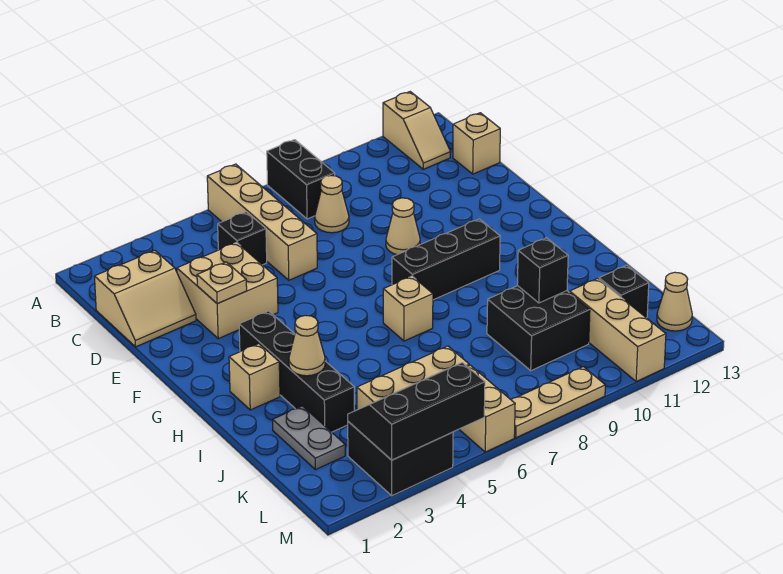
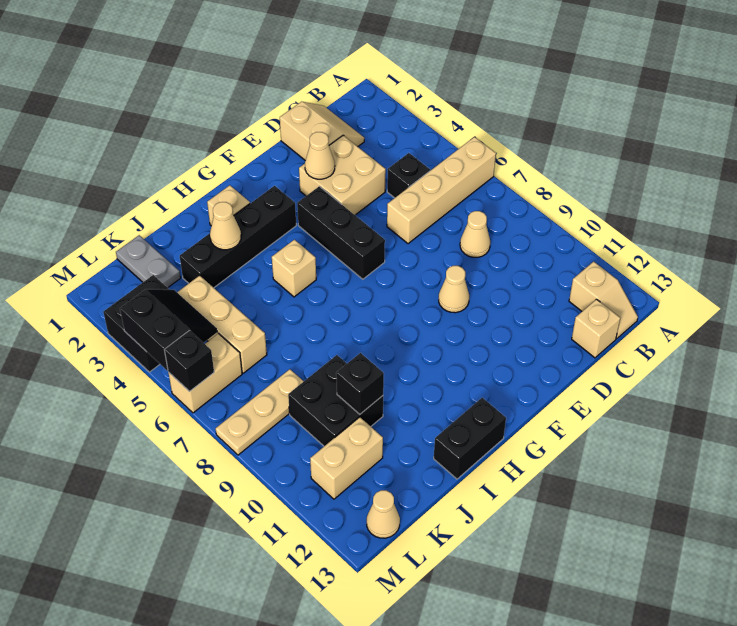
black brick A8:B8 level 1 -> black brick H13:I13 level 1
tan slope A12:B12 level 1 top A -> tan slope B12:B13 level 1 top 12
tan slope C1:D2 level 1 top C -> tan slope C1:D2 level 1 top D
tan plate E3 level 2 -> tan cone E3 level 2
black brick G8:G10 level 1 -> black brick F4:F6 level 1
tan brick H7 level 1 -> tan brick H5 level 1
grey plate J2:K2 level 1 -> grey plate K1:K2 level 1
tan brick K11:M11 level 1 -> tan brick K11:L11 level 1
black brick K12 level 1 -> black brick M6 level 2
black slope L3:M5 level 2 top M -> black slope L4:M5 level 2 top M
tan plate M7:M9 level 1 -> tan plate K8:M8 level 1

